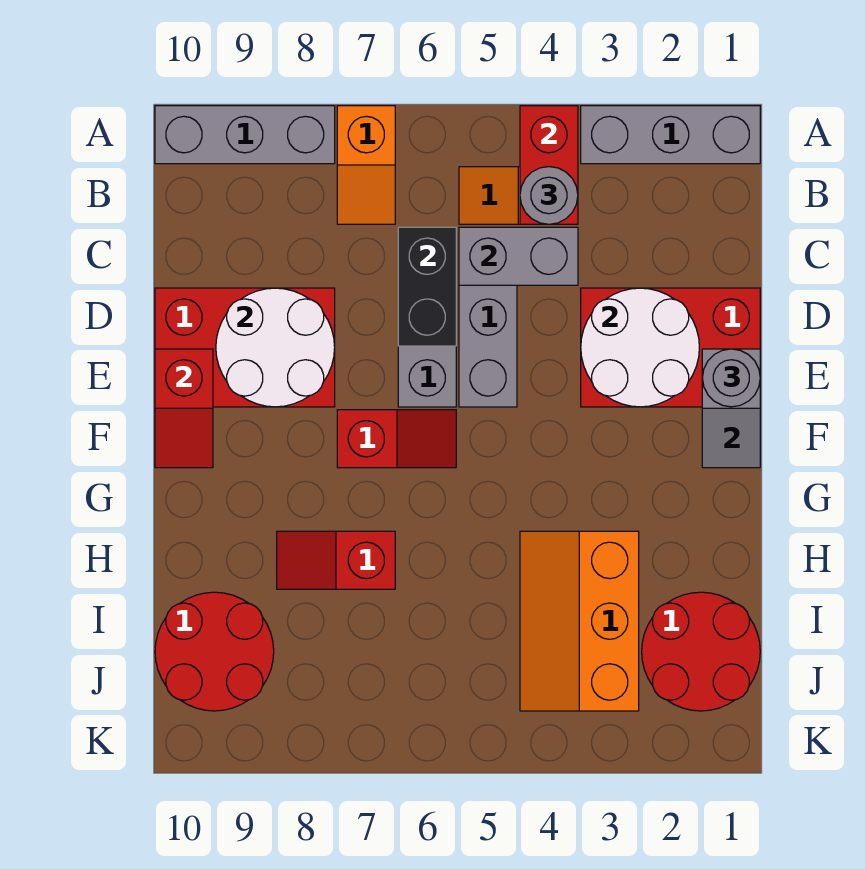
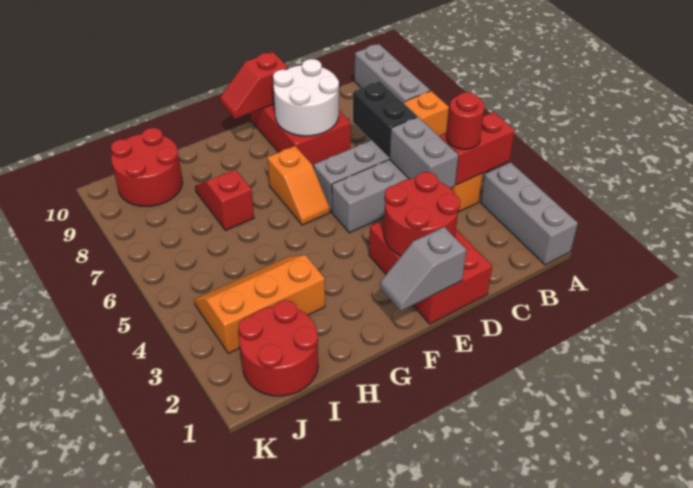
grey round brick B4 level 3 -> red round brick B4 level 3
black brick C6:D6 level 2 -> black brick C6:C7 level 2
white round brick D2:E3 level 2 -> red round brick D2:E3 level 2
grey round brick E1 level 3 -> none
red slope F6:F7 level 1 top 7 -> orange slope F6:F7 level 1 top 7

